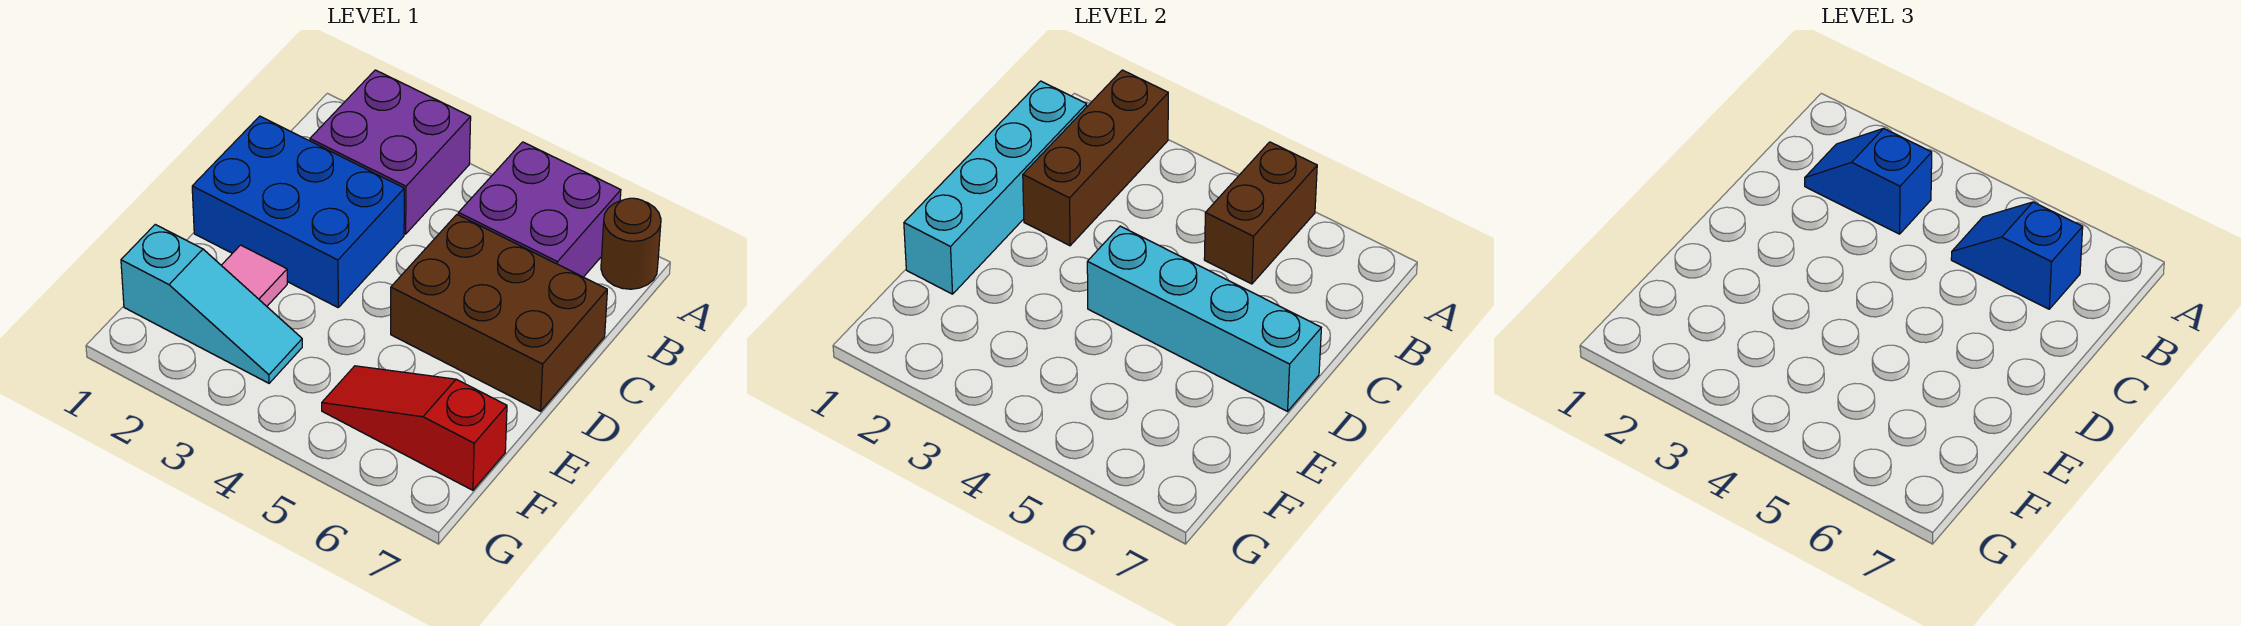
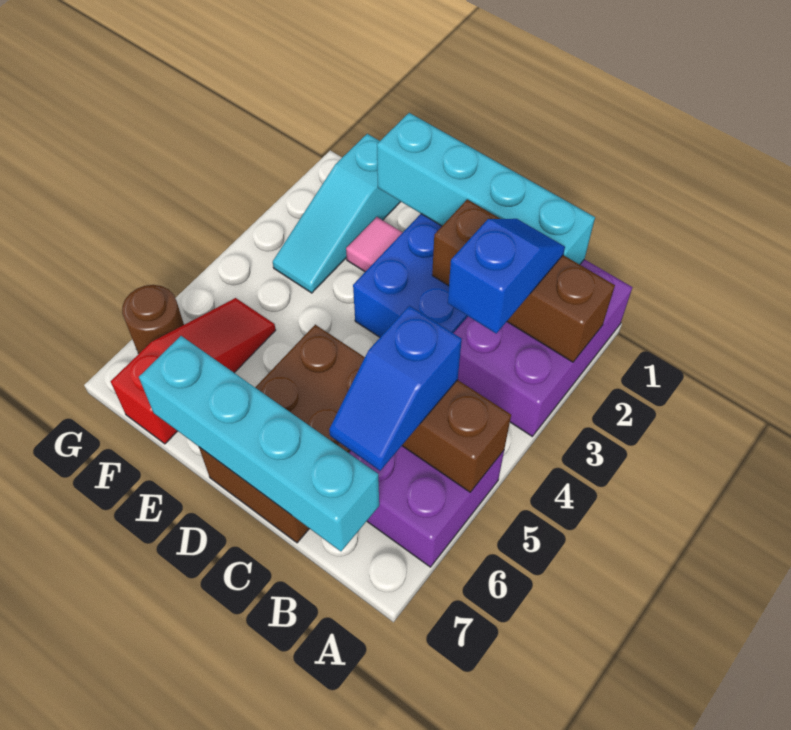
purple brick A2:B3 level 1 -> purple brick A1:B3 level 1
brown round brick A7 level 1 -> brown round brick G6 level 1
blue slope B5:B6 level 3 top 6 -> blue slope B5:B6 level 3 top 5
cyan brick D4:D7 level 2 -> cyan brick B7:E7 level 2

